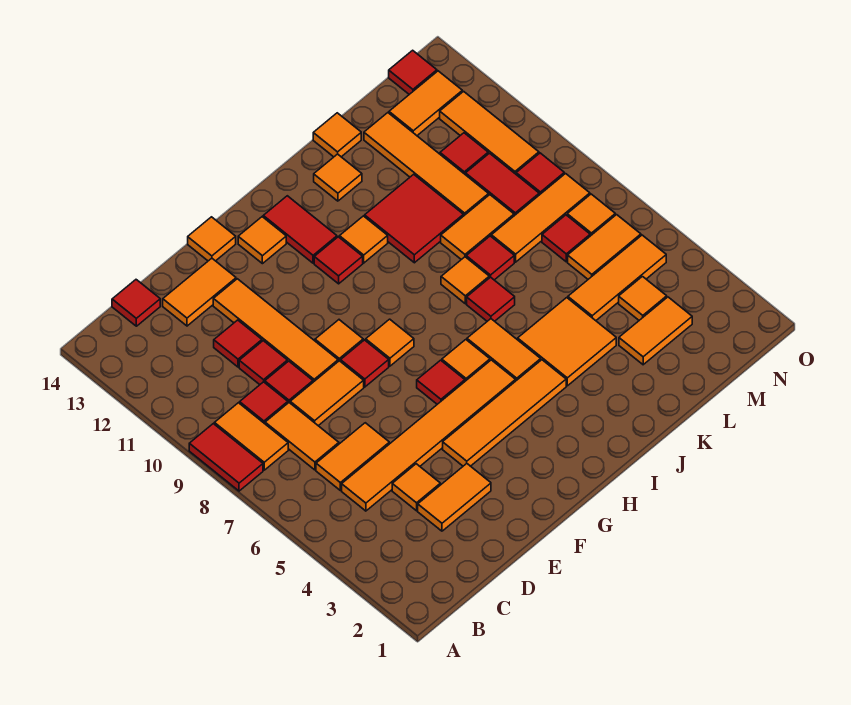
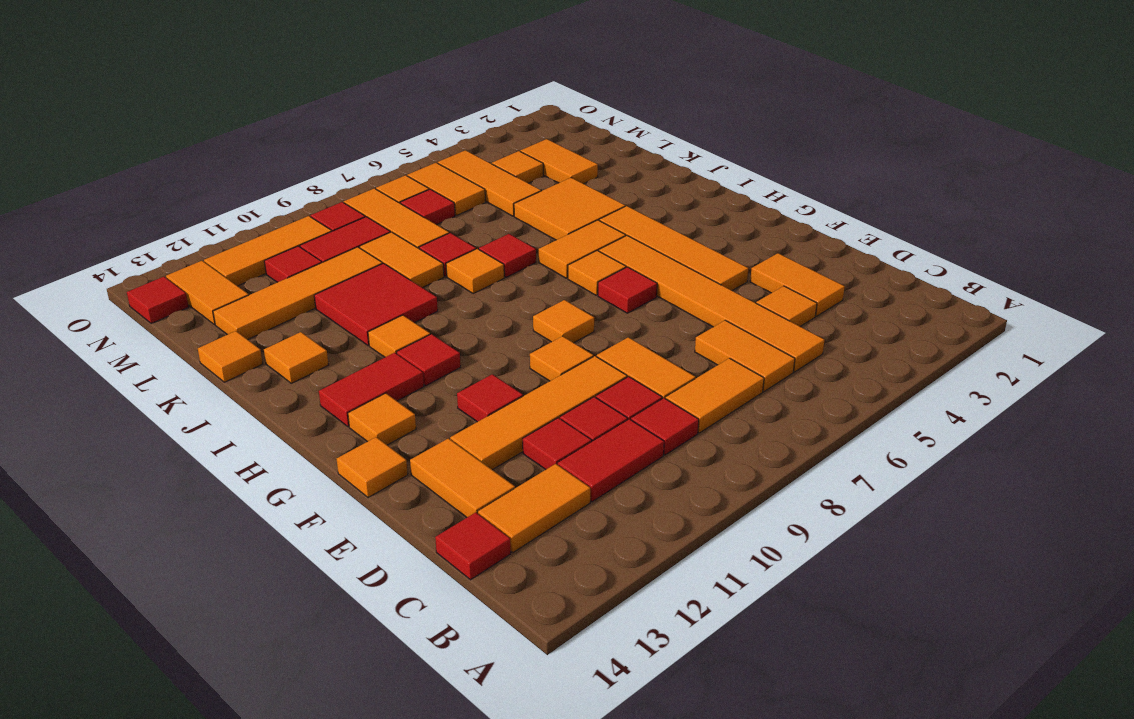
red tile A8:A9 level 1 -> red tile C10:C11 level 1
orange tile B8:B9 level 1 -> orange tile C12:C13 level 1
red tile F8 level 1 -> red tile F11 level 1

